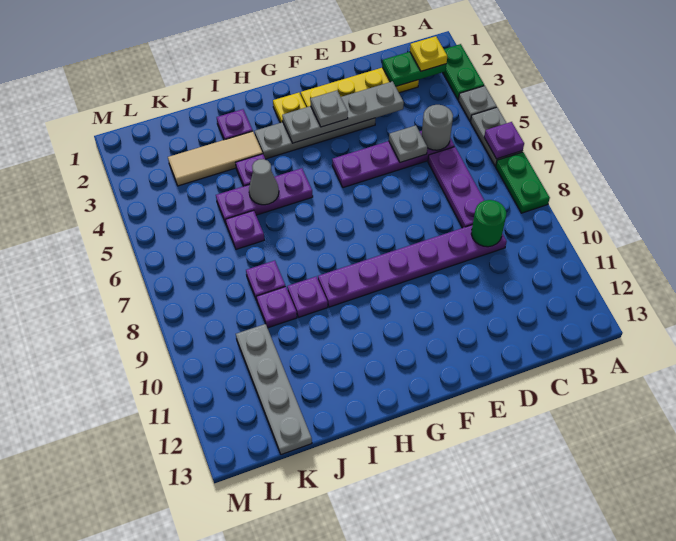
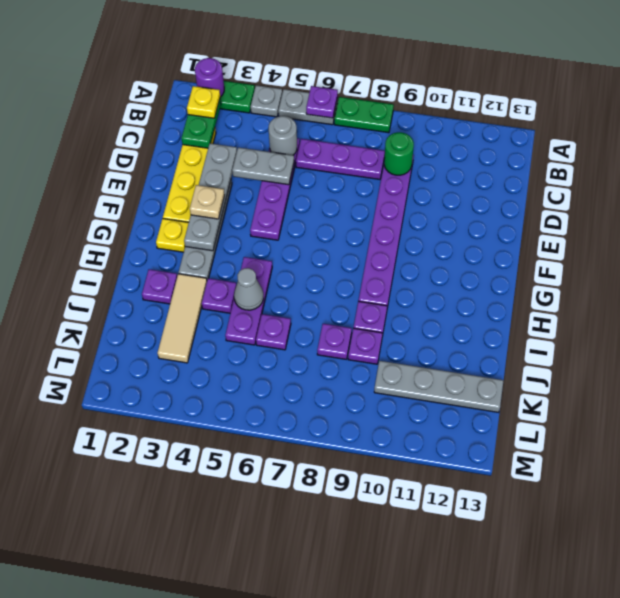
none -> purple round brick A2 level 2
grey plate D5 level 2 -> grey plate D4:D5 level 2
grey plate F3 level 3 -> tan plate F3 level 3

